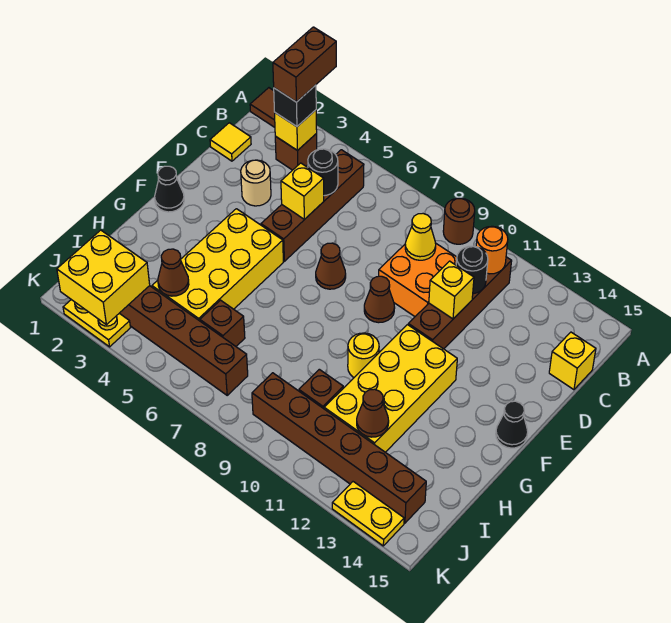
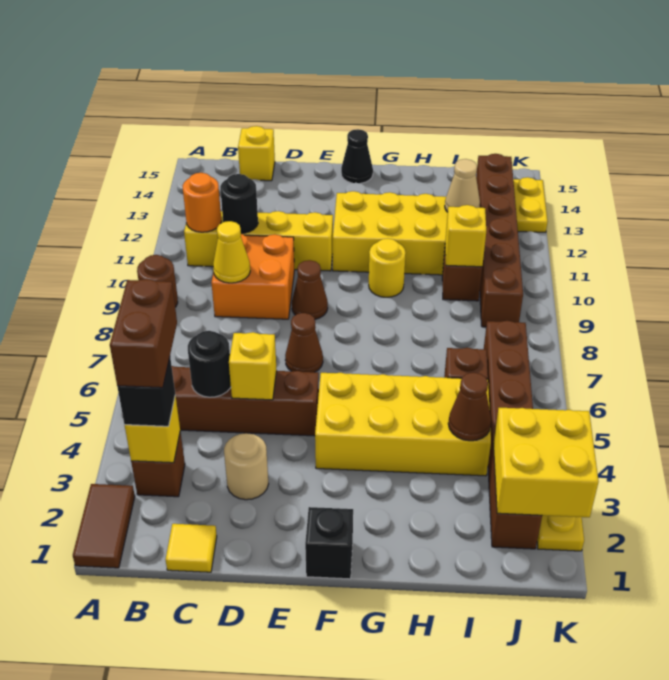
brown brick A3:B3 level 4 -> brown brick B3:B4 level 4
brown brick B11:E11 level 1 -> yellow brick B11:E11 level 1
yellow brick D11 level 2 -> yellow brick I10 level 2
black cone F1 level 1 -> black brick F1 level 1
brown cone I12 level 2 -> tan cone I12 level 2

